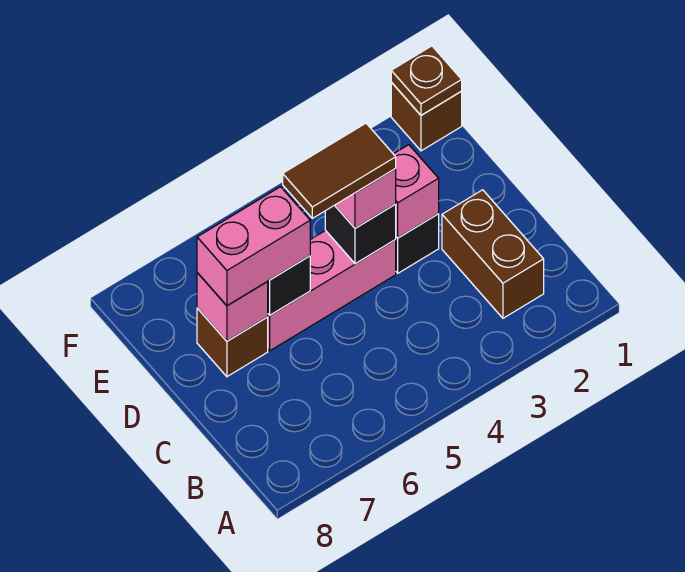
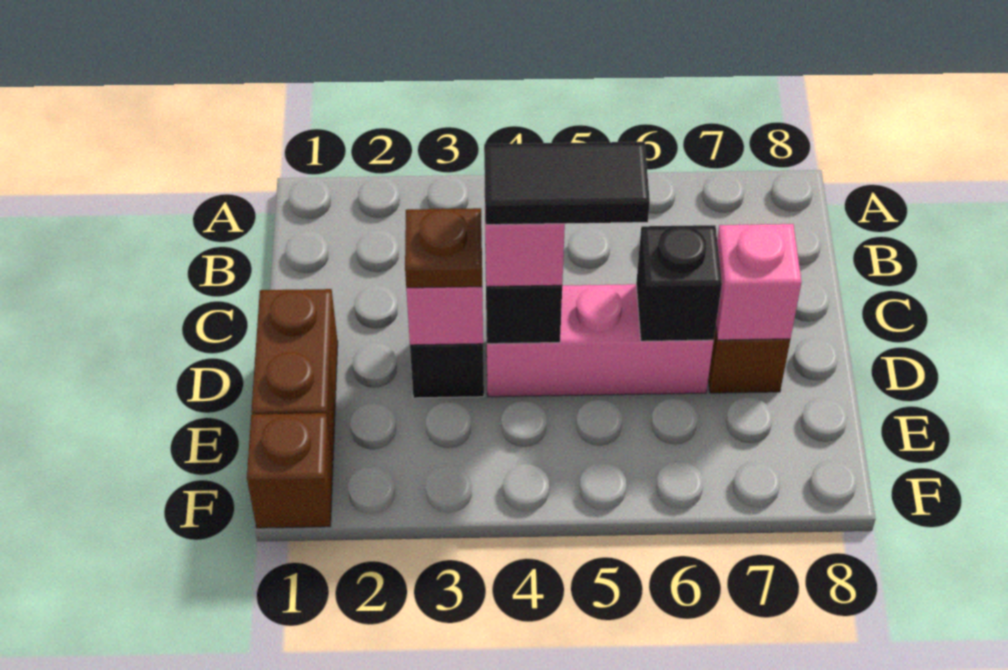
brown brick B2:C2 level 1 -> brown brick D1:E1 level 1
brown tile D4:D5 level 4 -> black tile D4:D5 level 4
pink brick D6:D7 level 3 -> none
brown plate F1 level 2 -> brown plate D3 level 3

